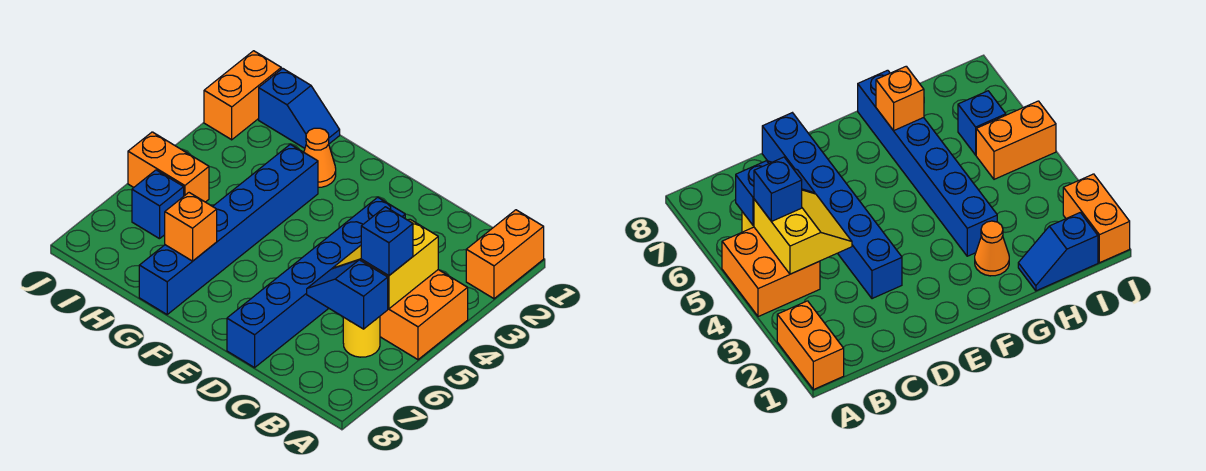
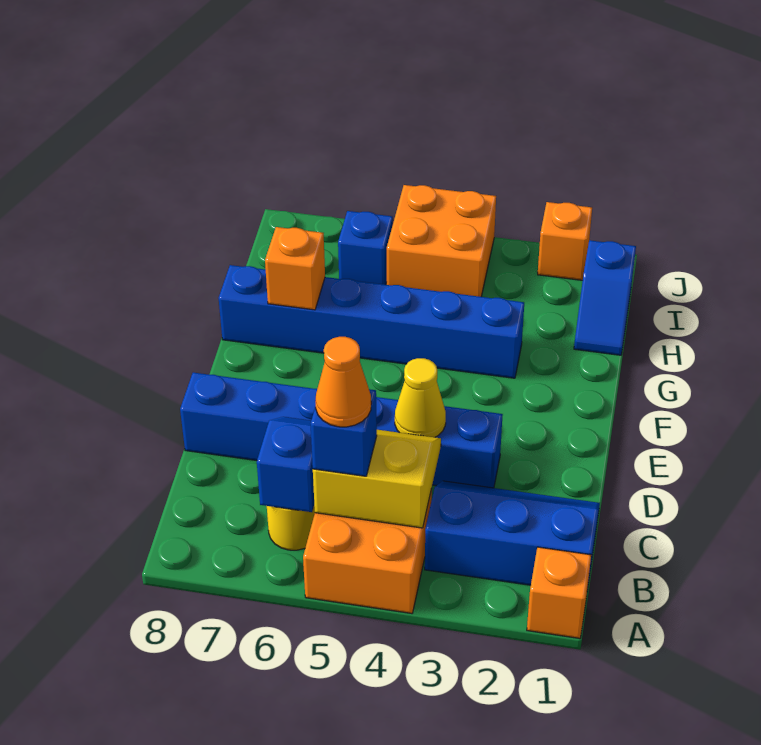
orange brick A1:A2 level 1 -> orange brick A1 level 1
none -> blue slope B1:C3 level 1 top B
none -> yellow cone D4 level 2
orange cone G2 level 1 -> orange cone B5 level 4
orange brick I5:J5 level 1 -> orange brick I4:J5 level 1
orange brick J1:J2 level 1 -> orange brick J2 level 1

